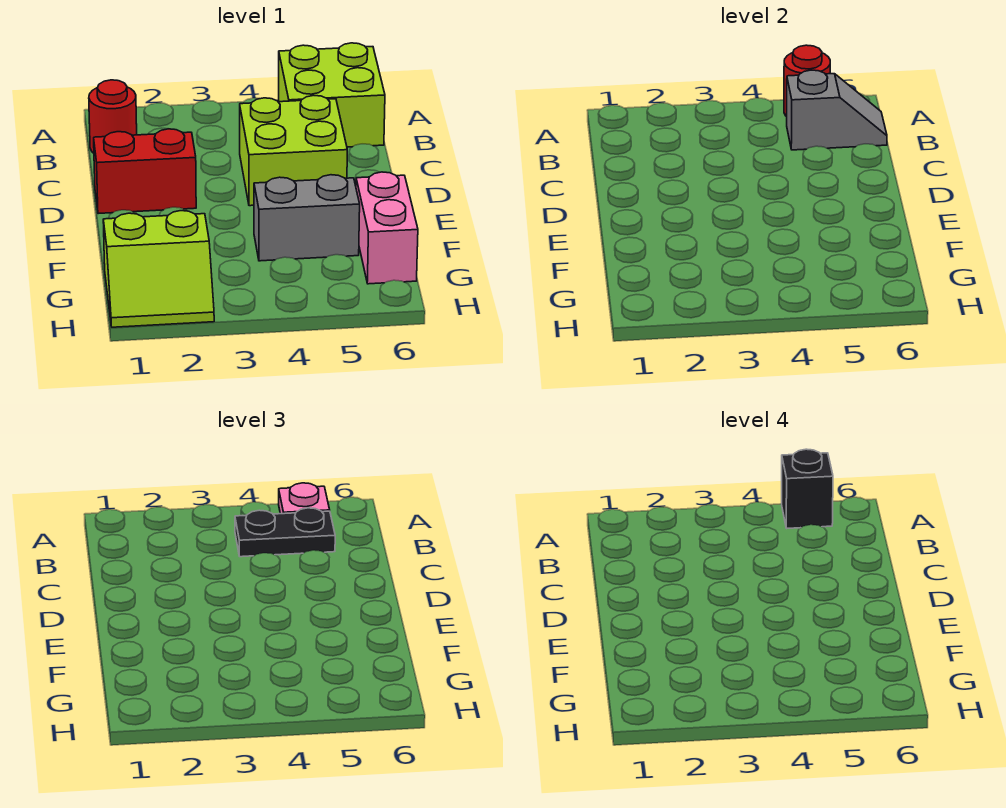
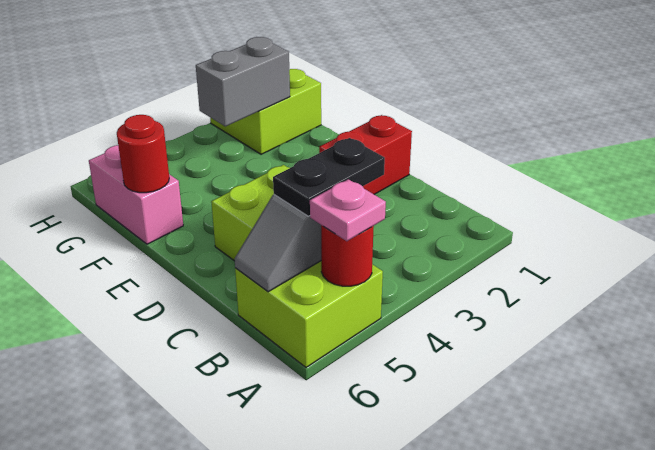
black brick A5 level 4 -> none
red round brick B1 level 1 -> red round brick F6 level 2
grey brick F4:F5 level 1 -> grey brick G2:G3 level 2

